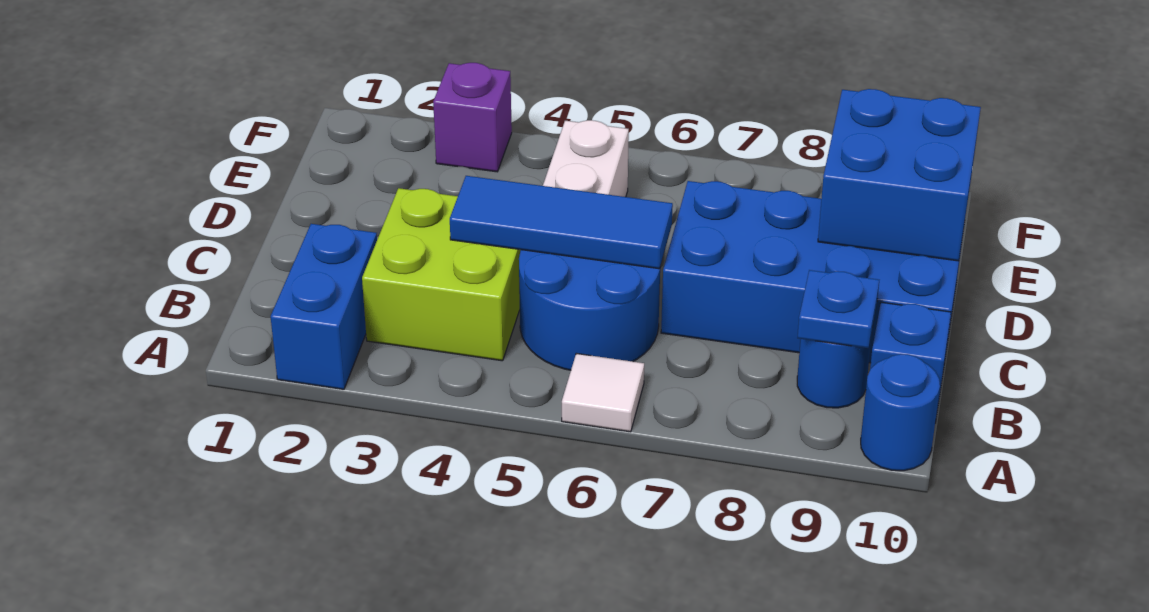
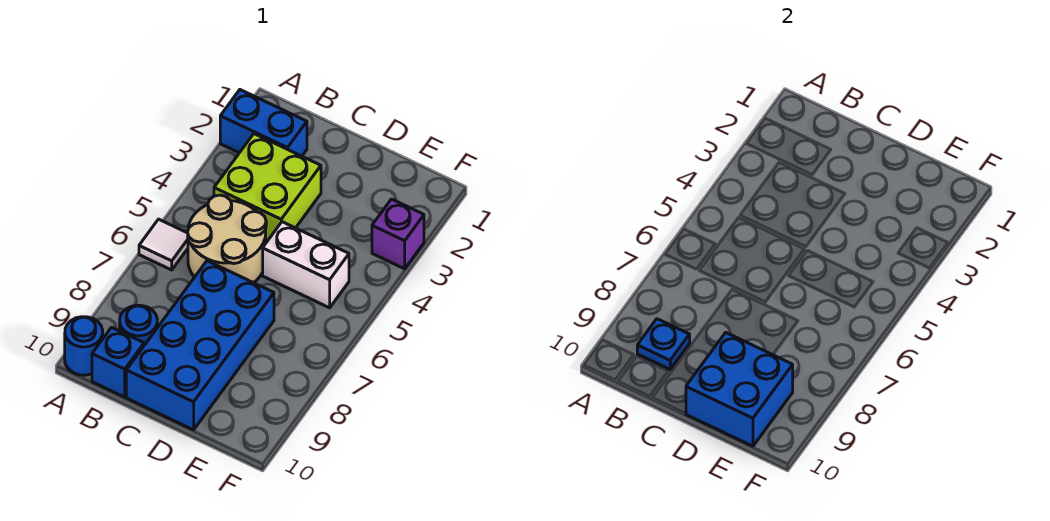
blue round brick B5:C6 level 1 -> tan round brick B5:C6 level 1
blue tile C4:C6 level 2 -> none

